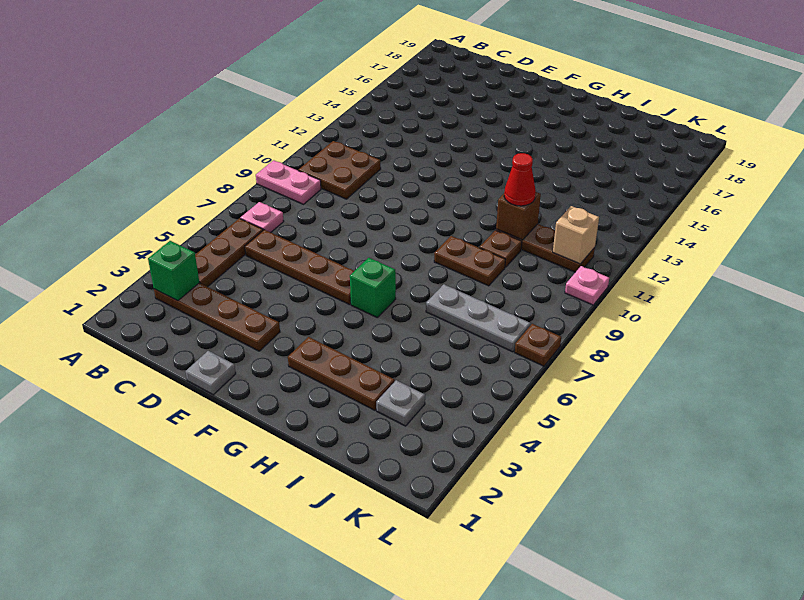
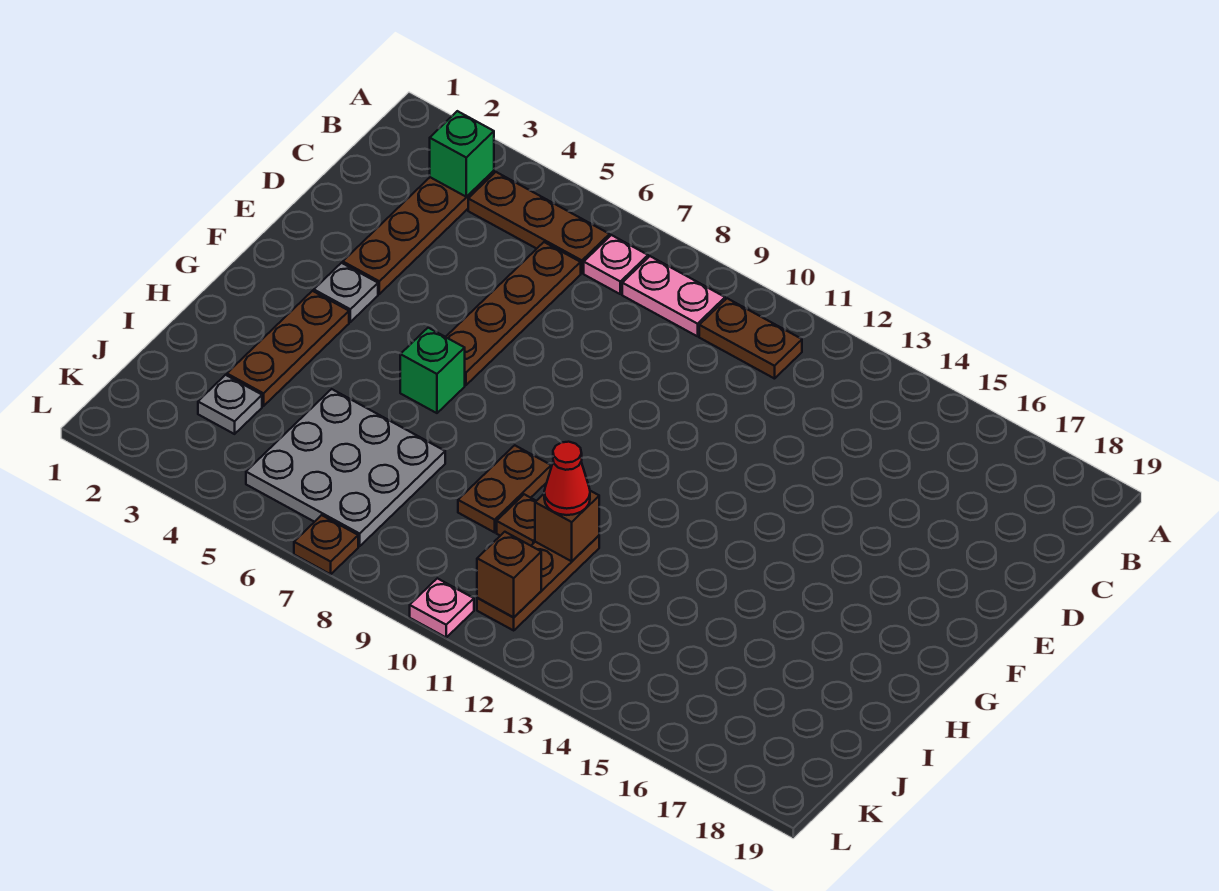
pink plate A9:B9 level 1 -> pink plate B8:B9 level 1
brown plate B10:C11 level 1 -> brown plate B10:B11 level 1
grey plate E1 level 1 -> grey plate F3 level 1
grey plate I7:K7 level 1 -> grey plate I5:K7 level 1
tan brick K11 level 2 -> brown brick K11 level 2

